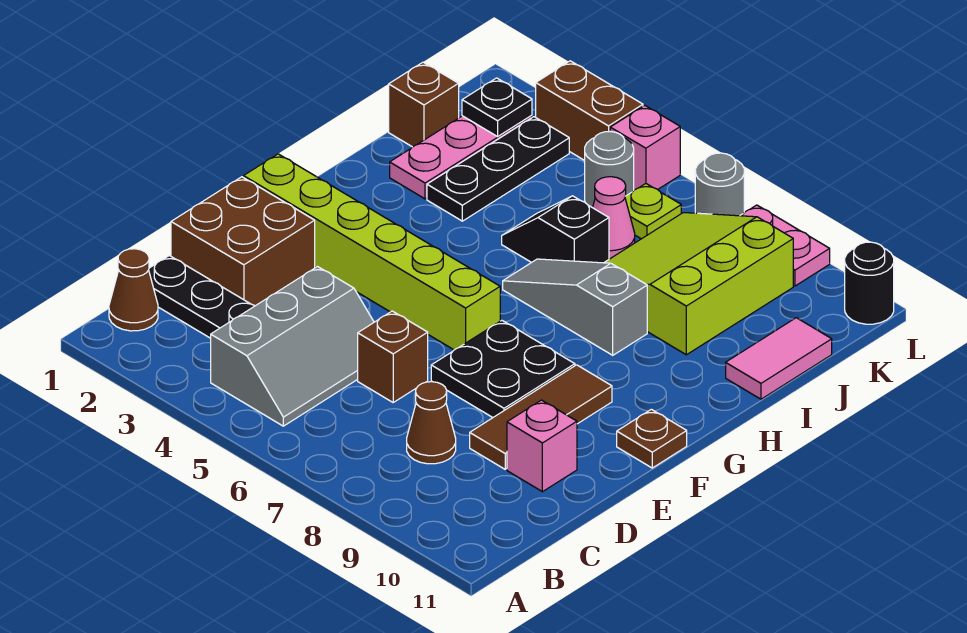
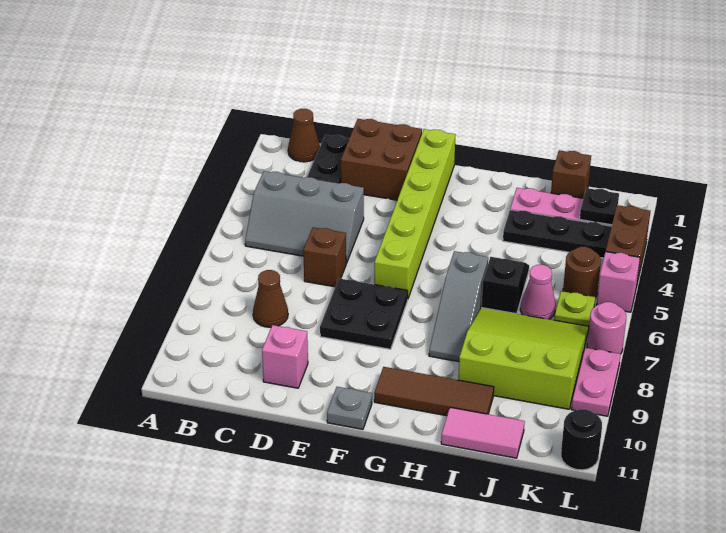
brown tile D9:F9 level 1 -> brown tile G10:I10 level 1
brown plate F11 level 1 -> grey plate F11 level 1
grey slope H6:H8 level 1 top 8 -> grey slope H6:H8 level 1 top 6
grey round brick K5 level 1 -> brown round brick K5 level 1
grey round brick L7 level 1 -> pink round brick L7 level 1

